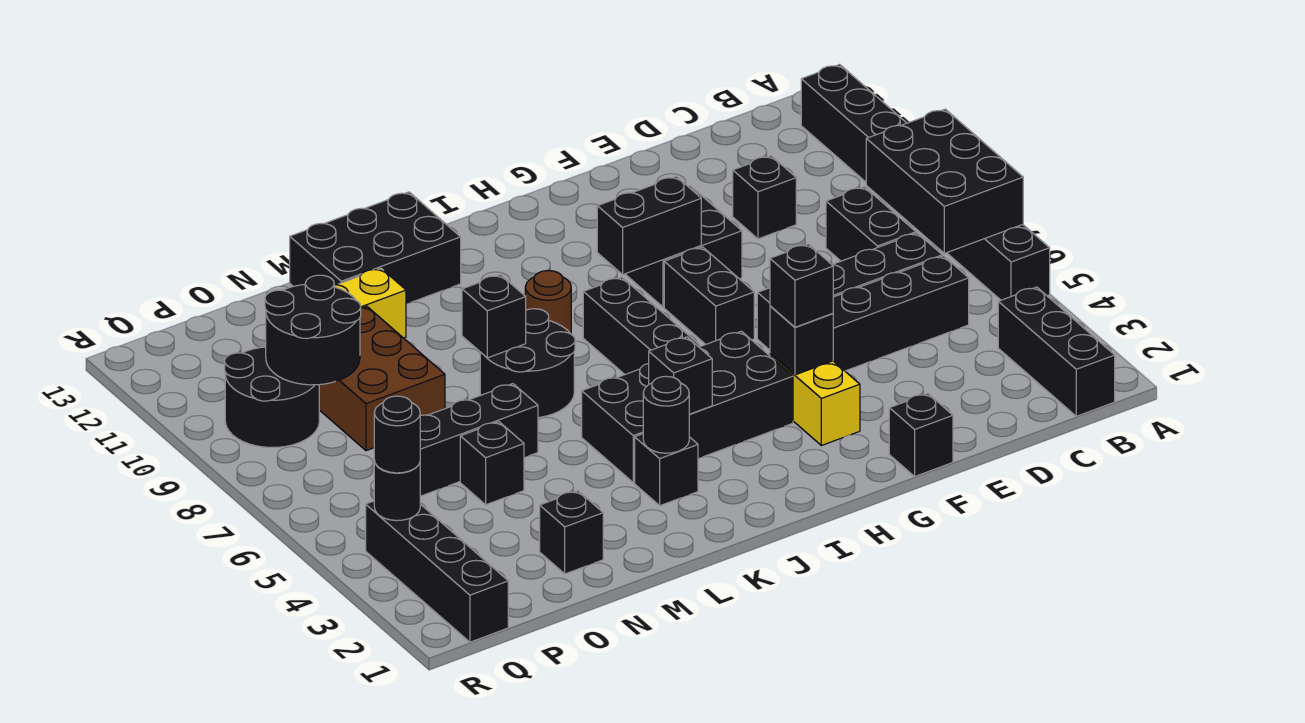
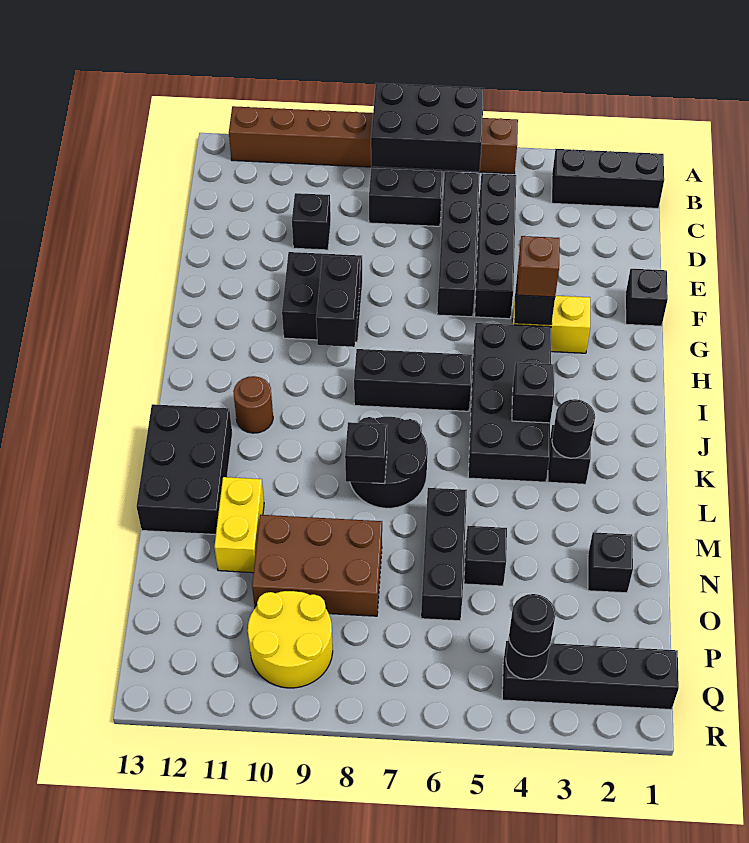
black brick A5:A12 level 1 -> brown brick A5:A12 level 1
black brick G4 level 3 -> brown brick G4 level 3
black brick G7:G8 level 1 -> none
brown round brick J9 level 1 -> brown round brick J11 level 1
black round brick O9:P10 level 2 -> none
black round brick P9:Q10 level 1 -> yellow round brick P9:Q10 level 1

